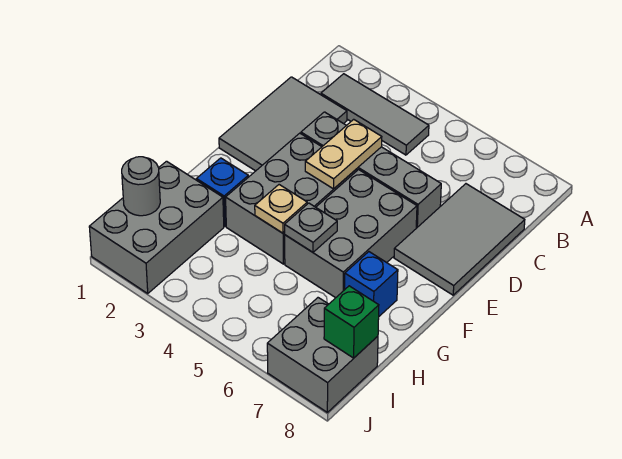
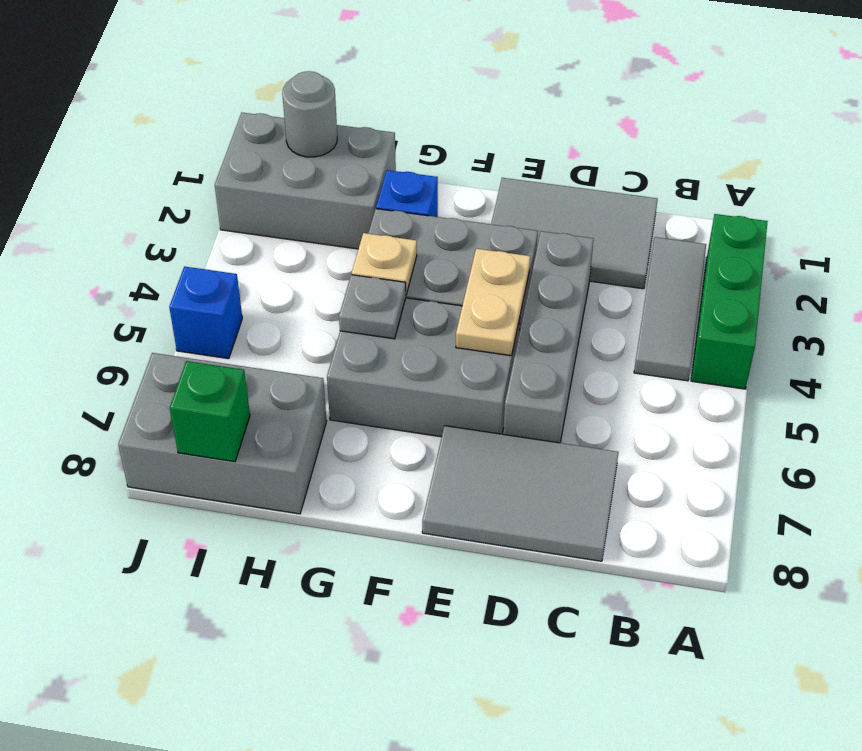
none -> green brick A2:A4 level 1
tan plate D4:E4 level 2 -> tan plate E4:E5 level 2
blue brick G7 level 1 -> blue brick J5 level 1
grey brick I7:J8 level 1 -> grey brick H7:J8 level 1

